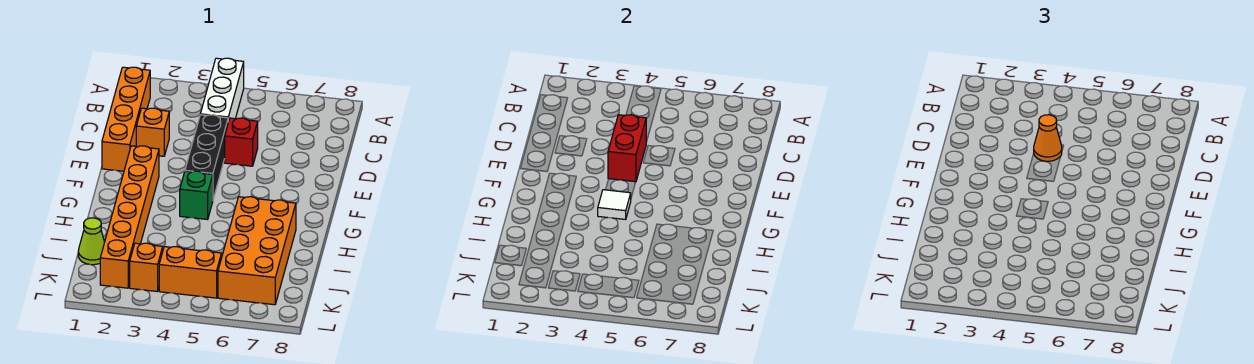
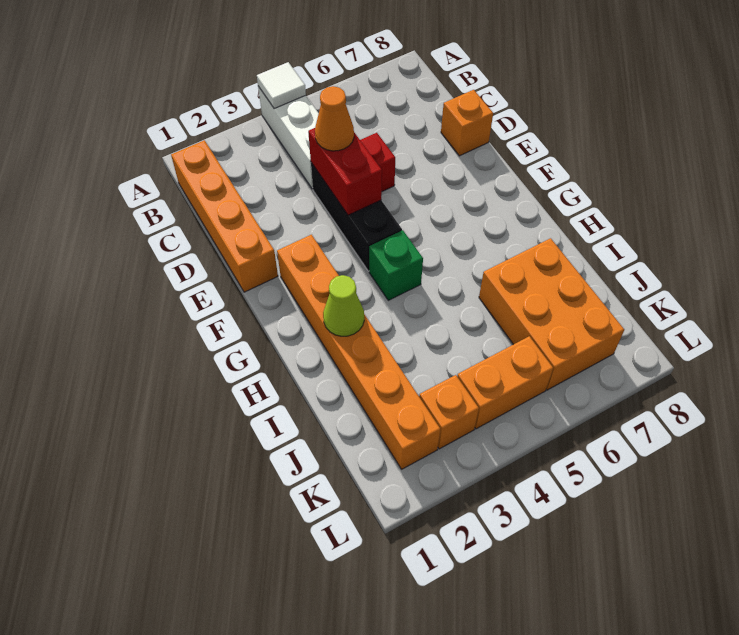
orange brick D2 level 1 -> orange brick D8 level 1
white tile G4 level 2 -> white tile A4 level 2
orange brick H6:K7 level 1 -> orange brick I6:K7 level 1
lime cone J1 level 1 -> lime cone H2 level 2

